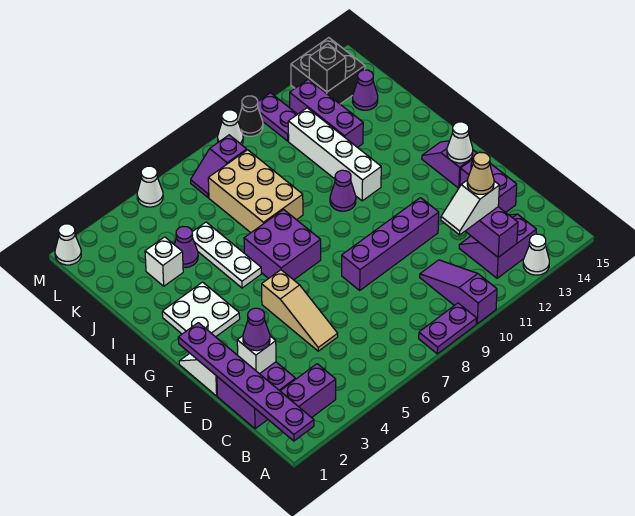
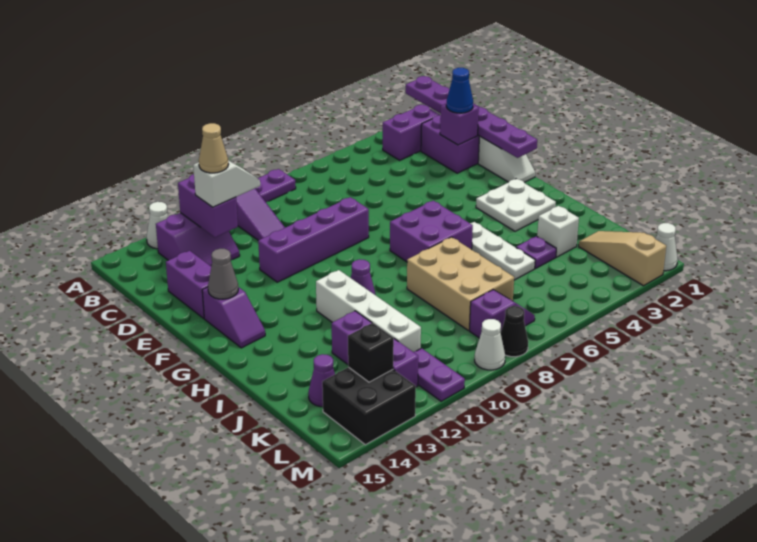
white brick D2 level 2 -> purple brick D2 level 2
purple cone D2 level 3 -> blue cone D2 level 3
tan slope D5:F5 level 1 top F -> tan slope K2:M2 level 1 top M
white cone F14 level 2 -> grey cone F14 level 2
purple cone J4 level 1 -> purple plate J4 level 1
white cone M5 level 1 -> none
black cone M10 level 1 -> black cone M8 level 1

